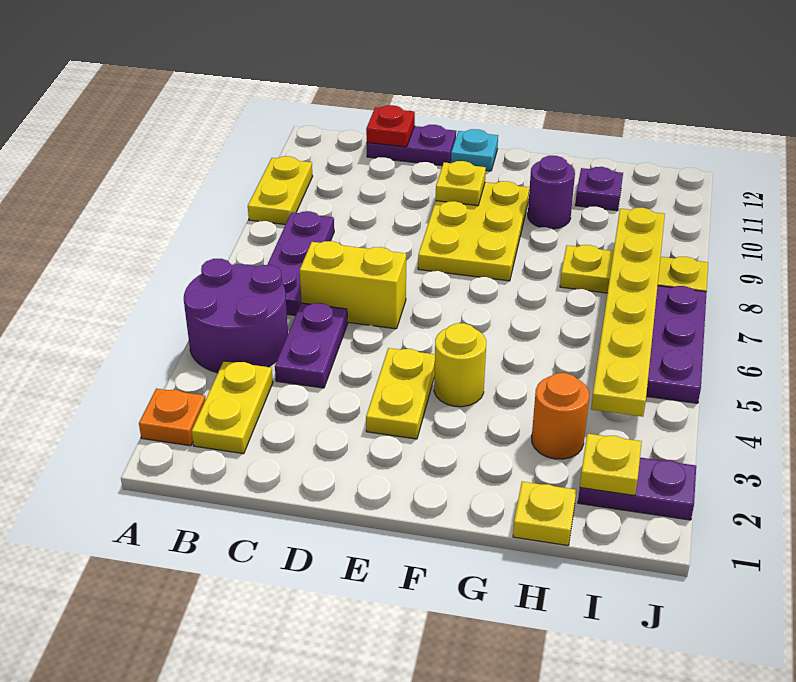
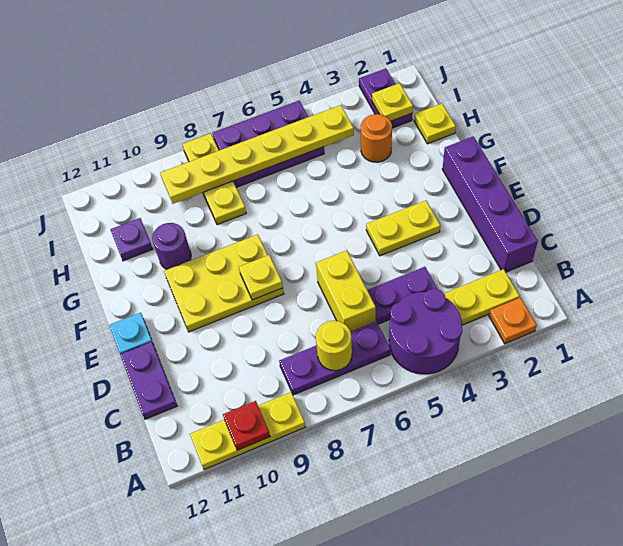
yellow plate A9:A10 level 1 -> yellow plate A9:A11 level 1
none -> purple brick C1:F1 level 1
red plate C12 level 2 -> red plate A10 level 2
yellow plate E10 level 2 -> yellow plate E8 level 2
yellow round brick F4 level 1 -> yellow round brick B7 level 2

